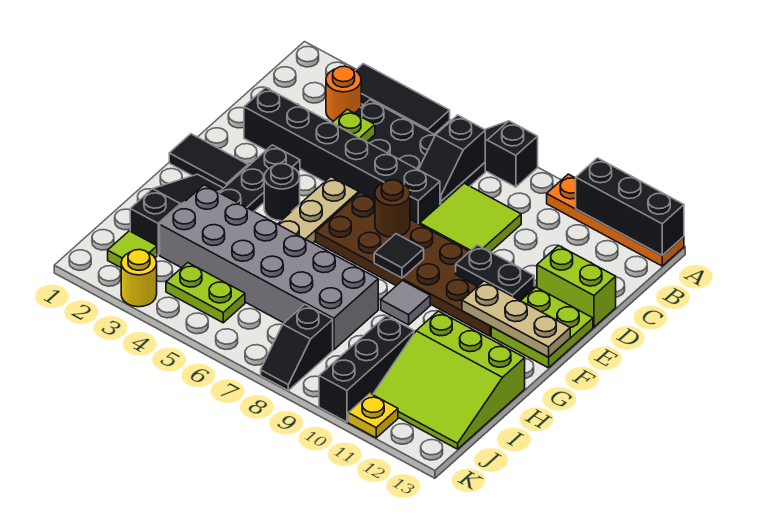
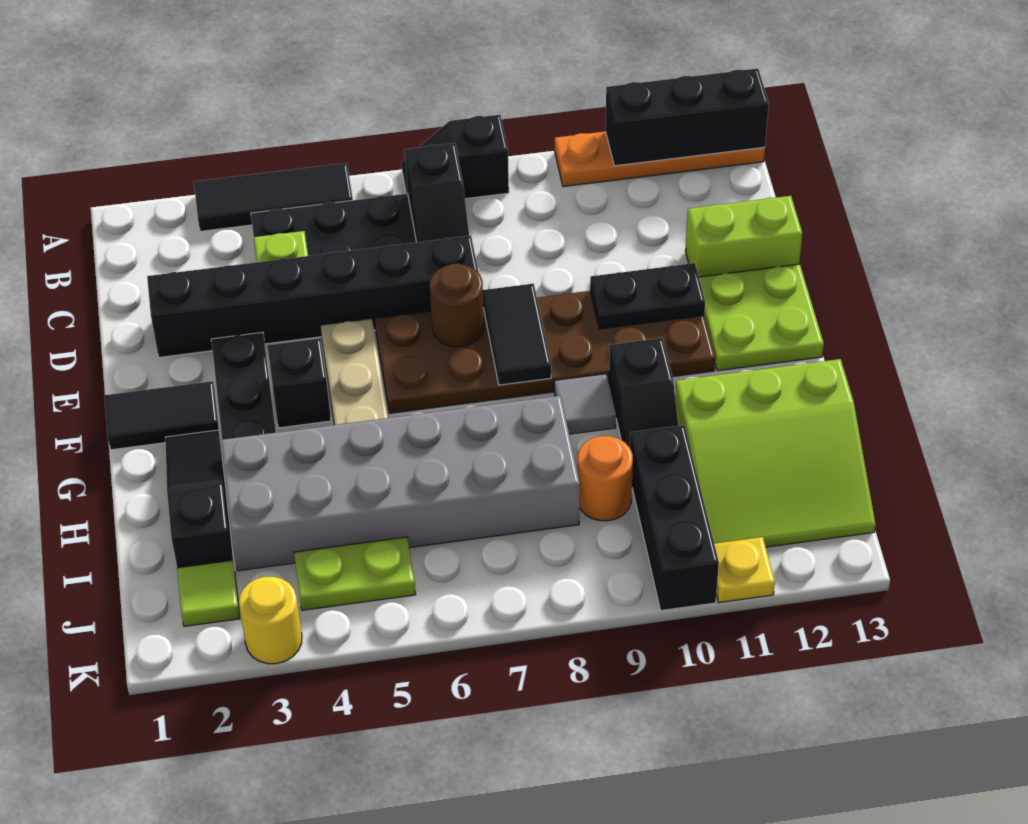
orange round brick B3 level 1 -> orange round brick I9 level 1
lime tile C8:D9 level 1 -> none
black round brick F4 level 1 -> black brick F4 level 1
black tile F8 level 2 -> black tile E8:F8 level 2
tan plate F11:F13 level 2 -> none
black slope J8:K8 level 1 top J -> black slope G10:H10 level 1 top G

